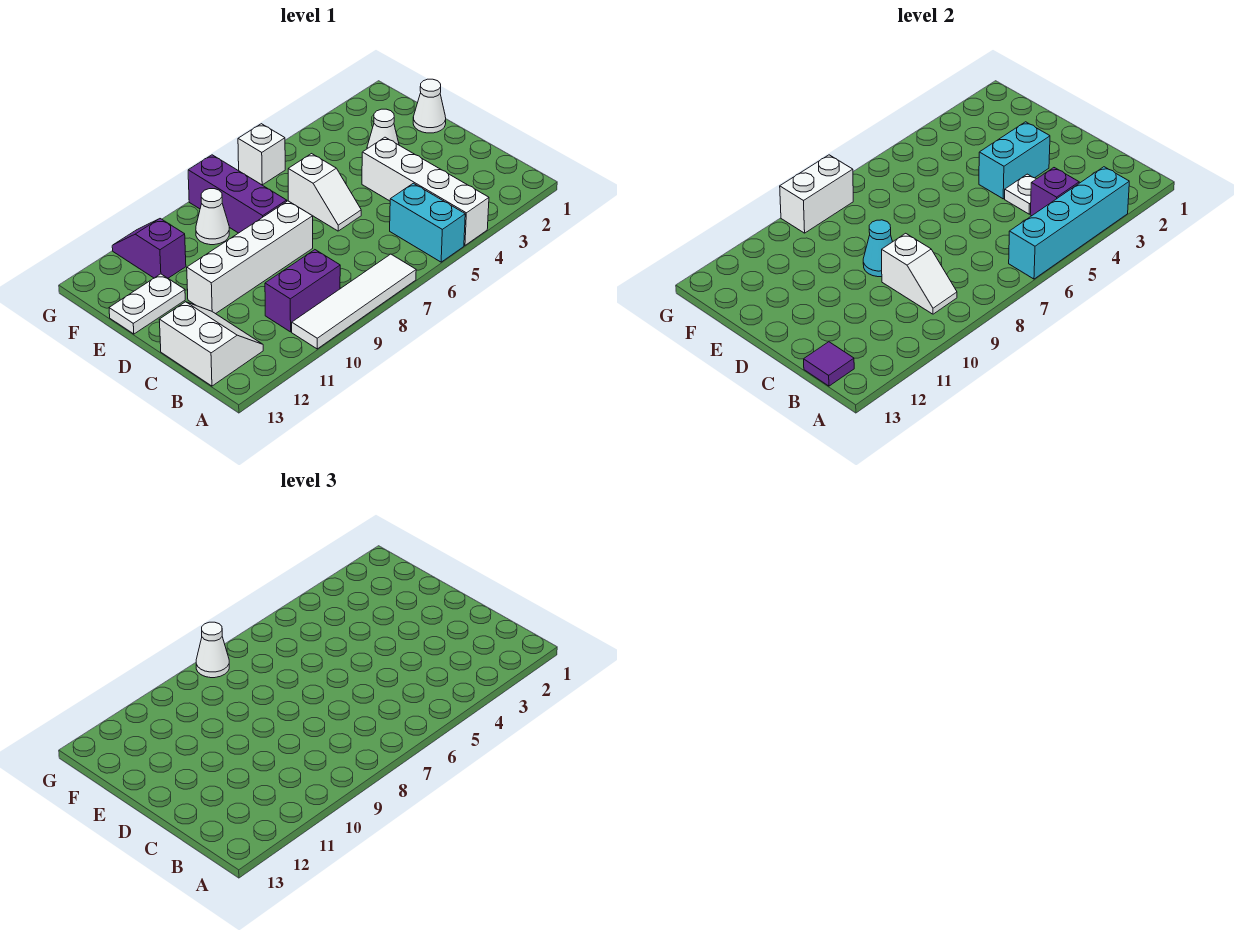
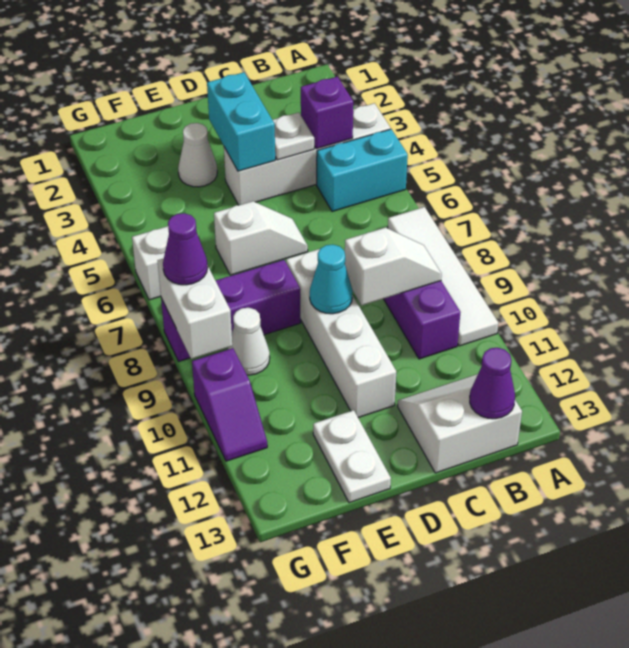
cyan brick A3:A6 level 2 -> none
purple tile B13 level 2 -> purple cone B13 level 2
white cone E1 level 1 -> none
purple slope F11:G11 level 1 top F -> purple slope G10:G11 level 1 top 10
white cone G8 level 3 -> purple cone G8 level 3

